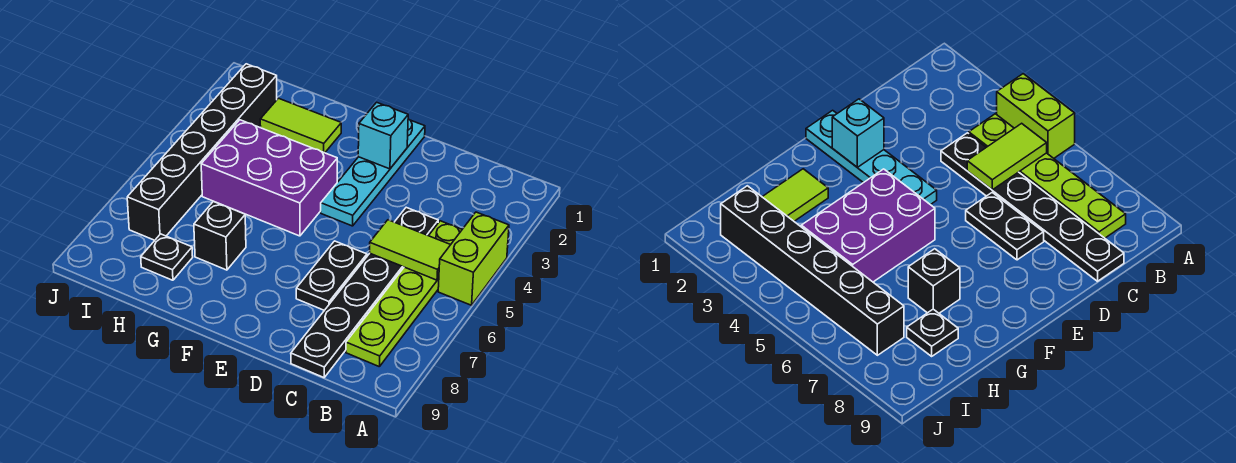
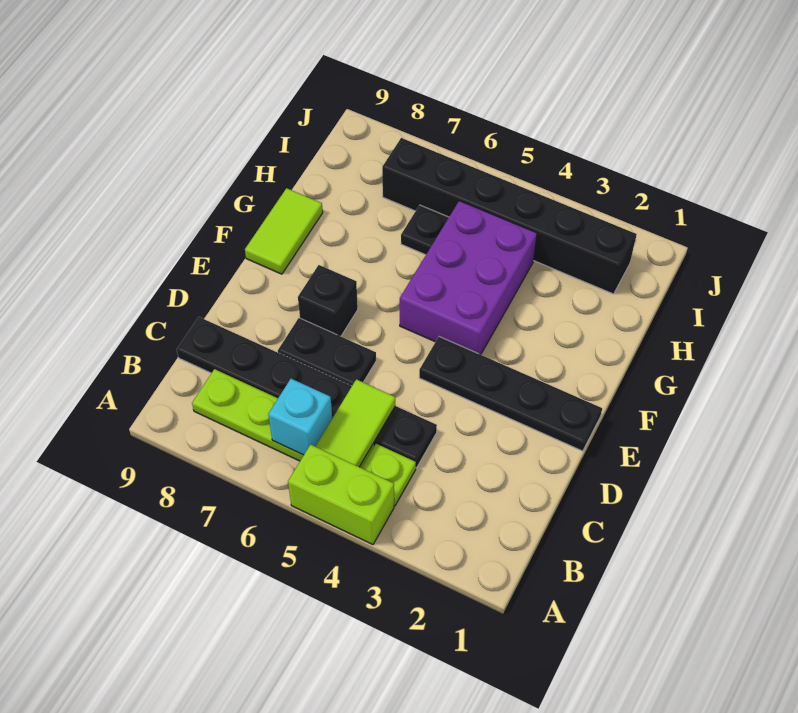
cyan plate E1:E4 level 1 -> black plate E1:E4 level 1
cyan brick E2 level 2 -> cyan brick B6 level 2
lime tile G2:H2 level 1 -> lime tile F9:G9 level 1
black brick G7 level 1 -> black brick E7 level 1
black plate H8 level 1 -> black plate H6 level 1

